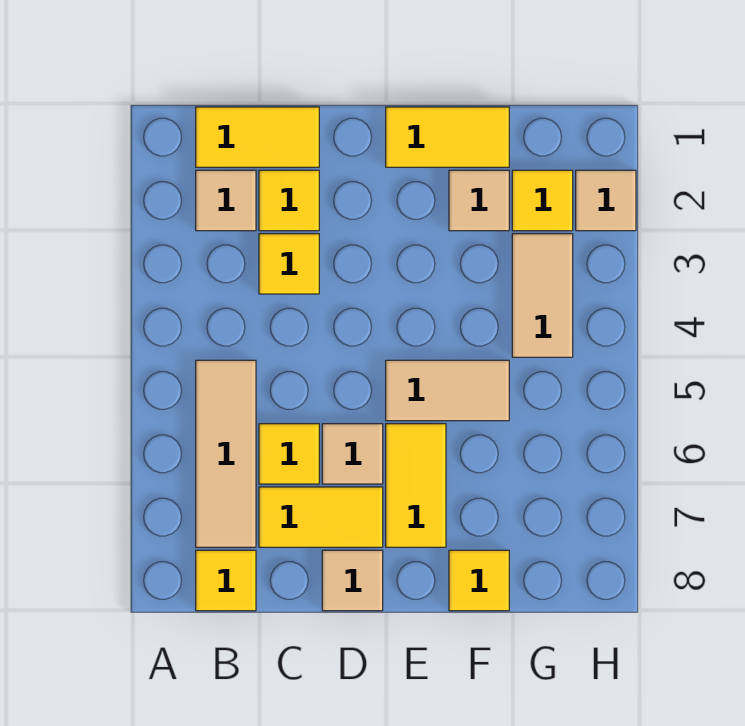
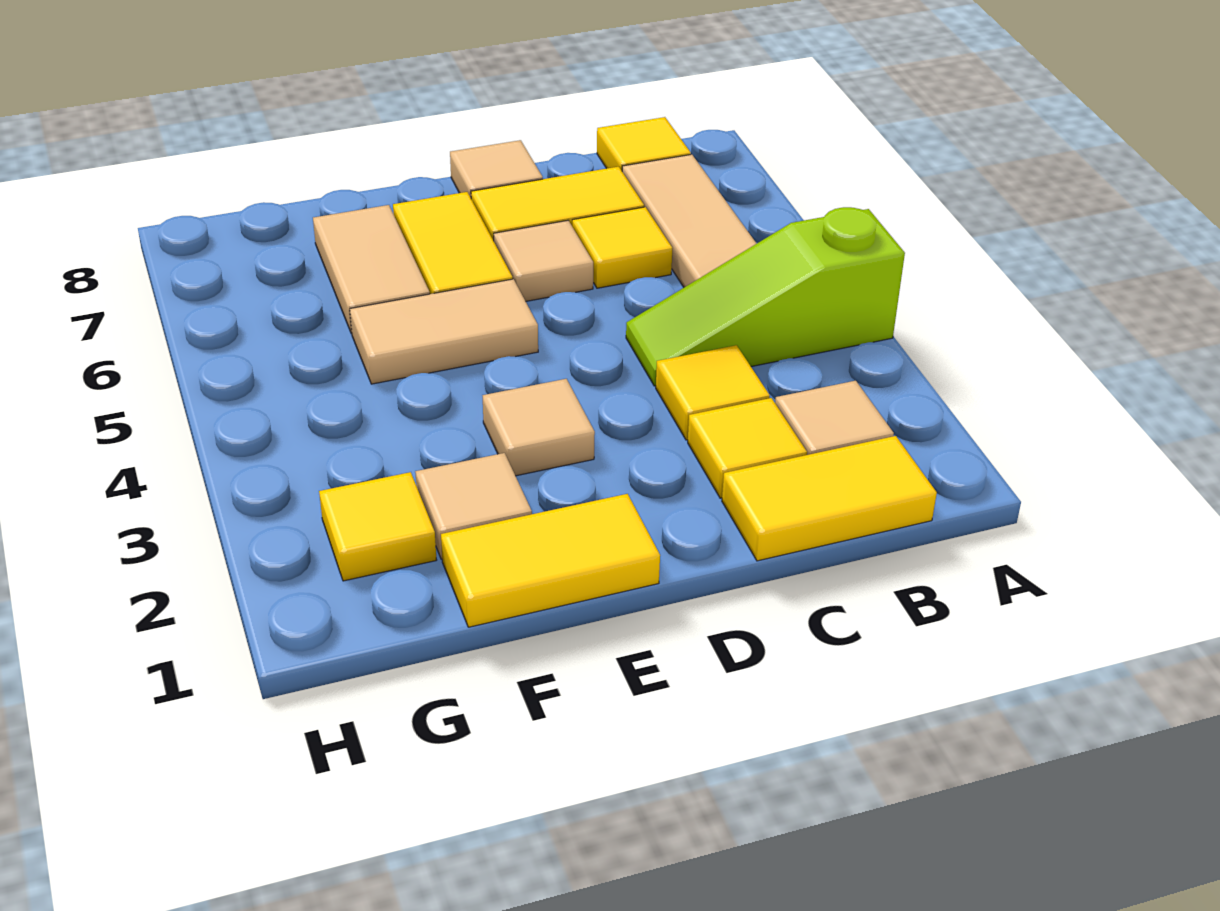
none -> lime slope A4:C4 level 1 top A
yellow tile F8 level 1 -> none
tan tile G3:G4 level 1 -> tan tile F6:F7 level 1
tan tile H2 level 1 -> tan tile E3 level 1

